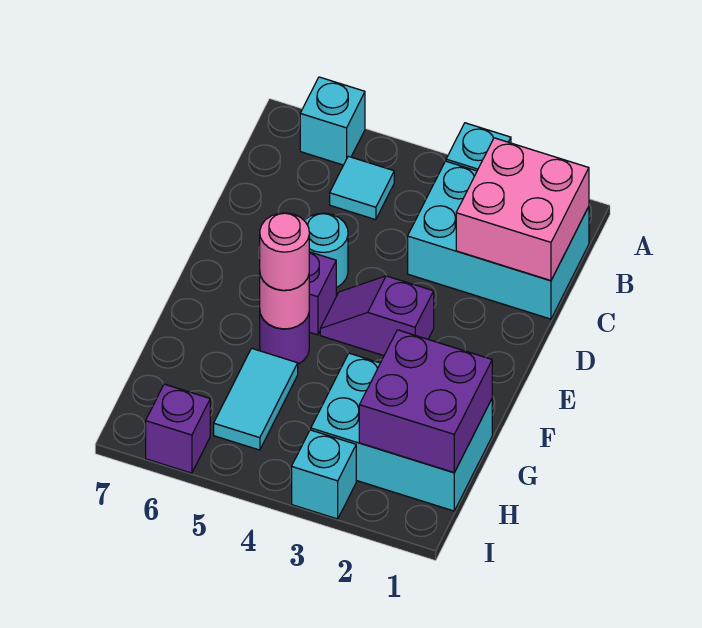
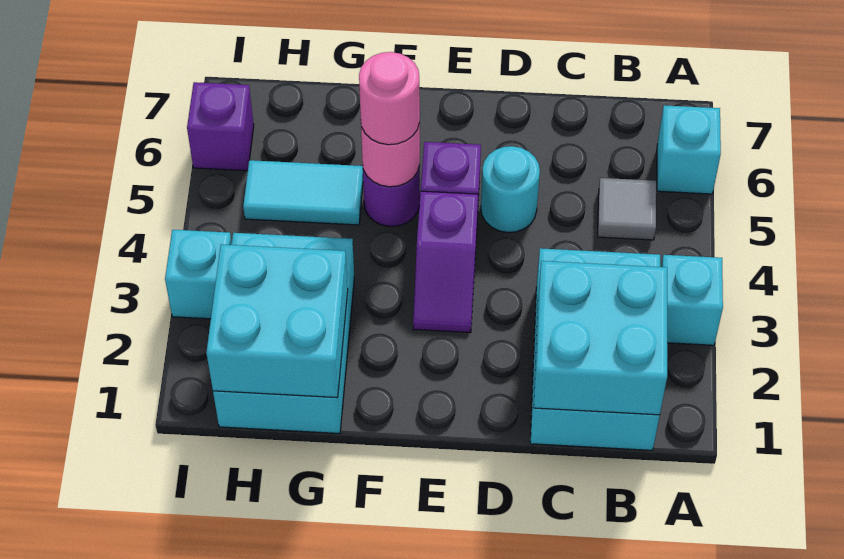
pink brick B1:C2 level 2 -> cyan brick B1:C2 level 2
cyan tile B5 level 1 -> grey tile B5 level 1
purple slope E3:E4 level 1 top 3 -> purple slope E3:E4 level 1 top 4
purple brick G1:H2 level 2 -> cyan brick G1:H2 level 2

